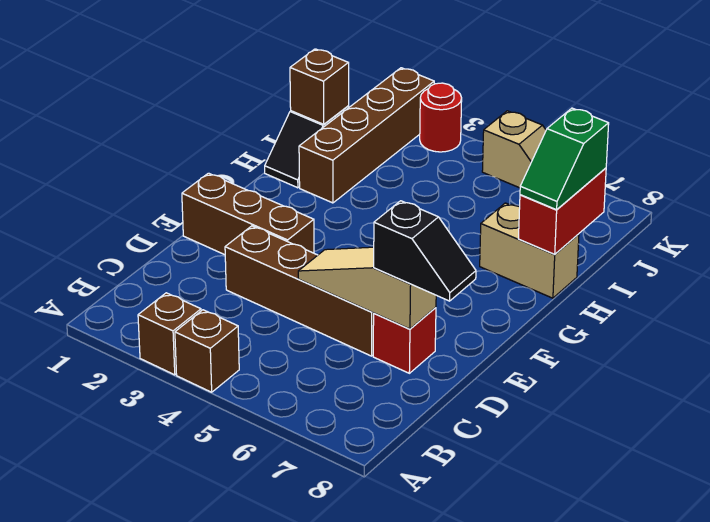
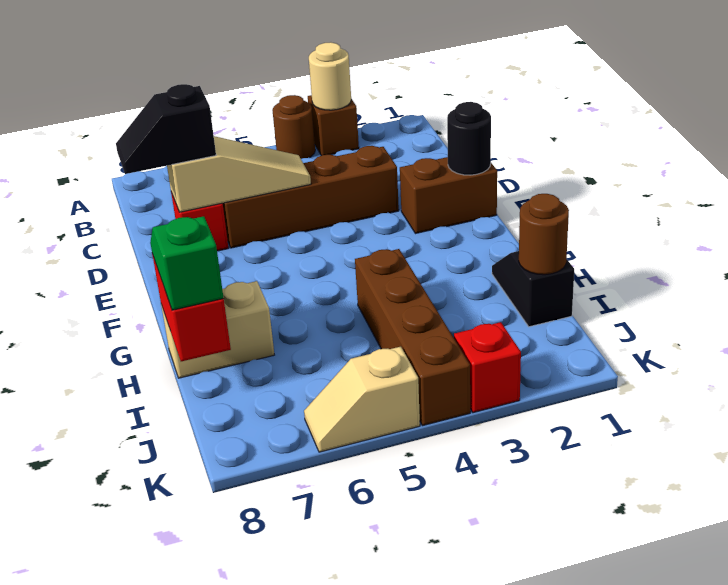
none -> tan round brick A3 level 2
brown brick A4 level 1 -> brown round brick A4 level 1
brown brick E1:E3 level 1 -> brown brick E1:E2 level 1
none -> black round brick E1 level 2
brown brick H2:K2 level 1 -> brown brick H4:K4 level 1
brown brick I1 level 2 -> brown round brick I1 level 2
red round brick K3 level 1 -> red brick K3 level 1

